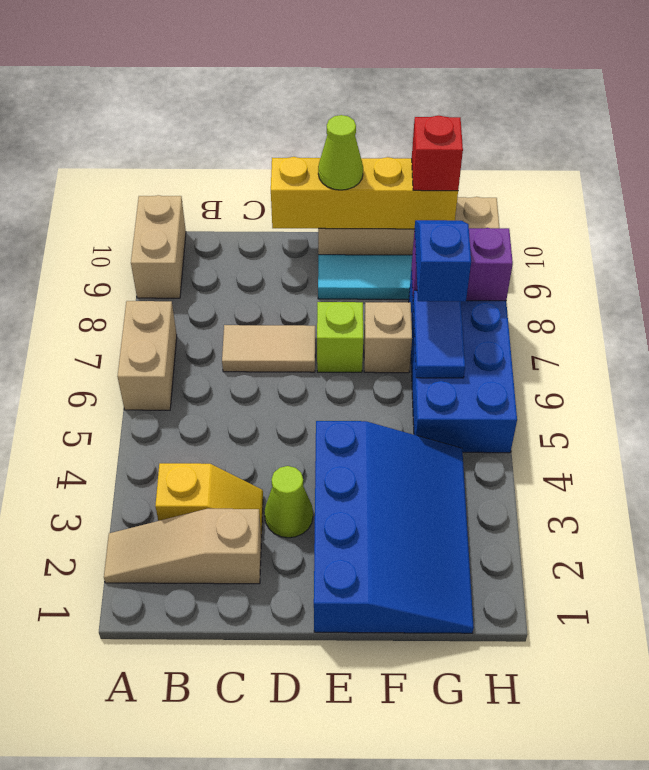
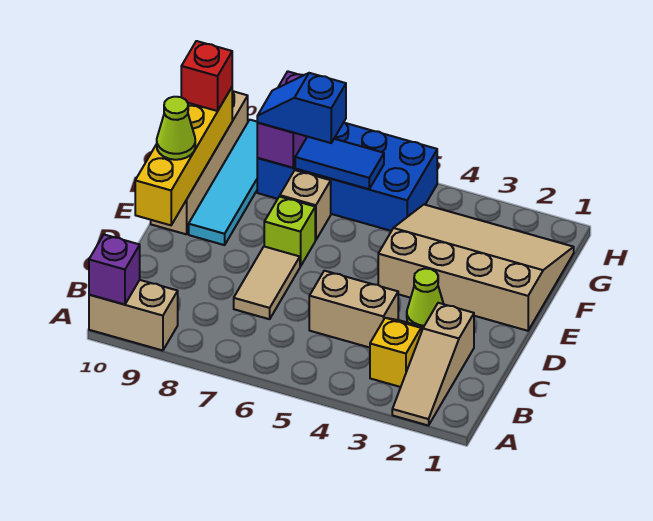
tan brick A6:A7 level 1 -> tan brick C4:C5 level 1
none -> purple brick A10 level 2
blue slope E1:G4 level 1 top E -> tan slope E1:G4 level 1 top E

